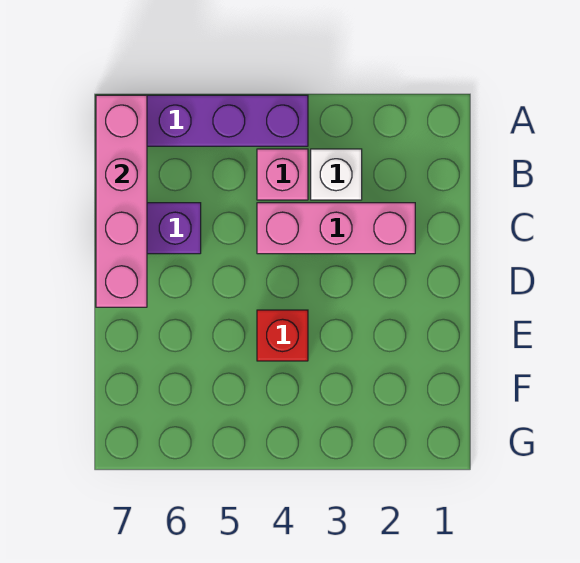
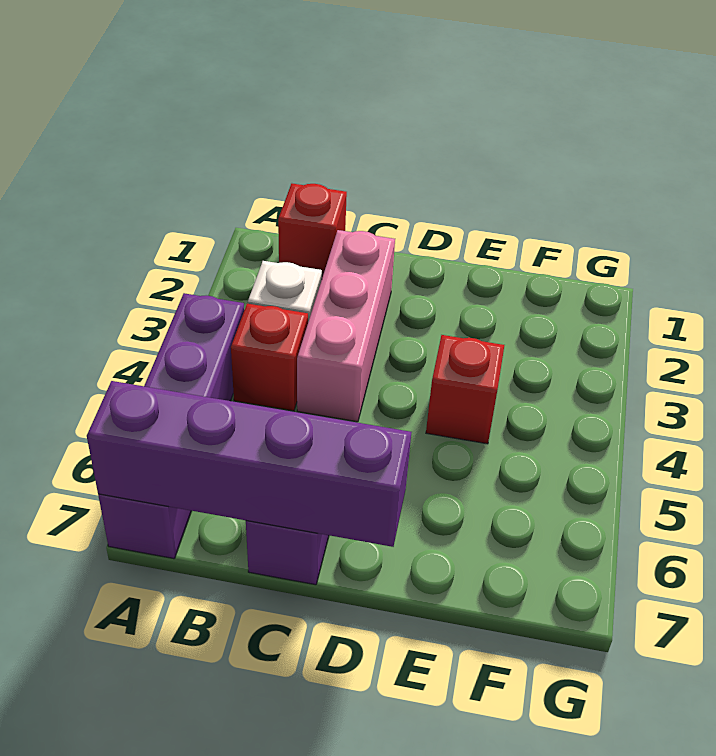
pink brick A7:D7 level 2 -> purple brick A7:D7 level 2
none -> red brick B1 level 1
pink brick B4 level 1 -> red brick B4 level 1

